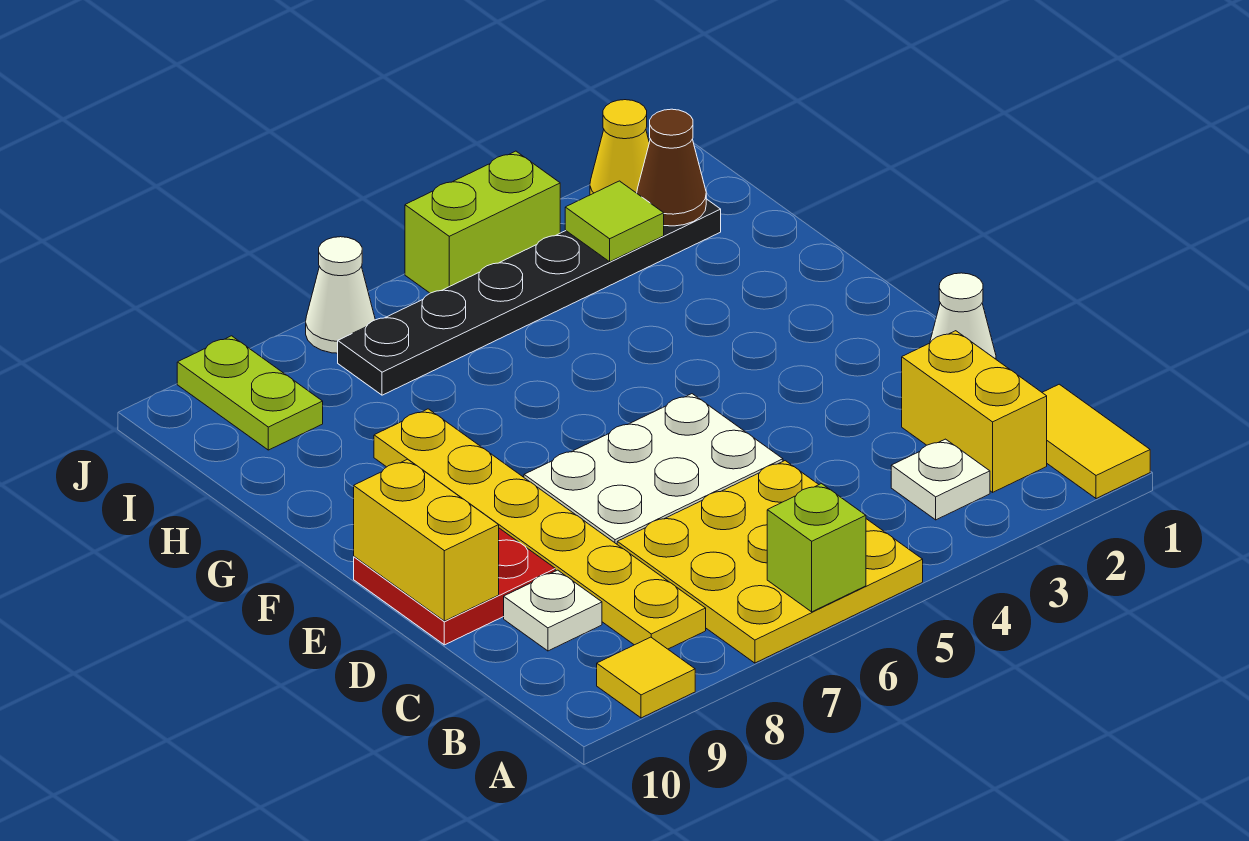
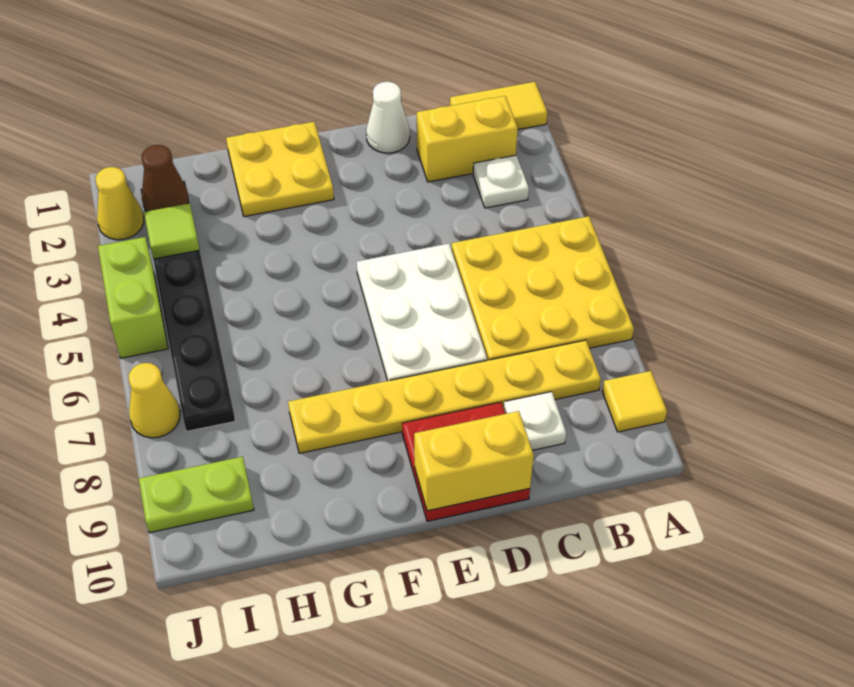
lime brick A6 level 2 -> none
none -> yellow plate F1:G2 level 1
white cone J7 level 1 -> yellow cone J7 level 1

